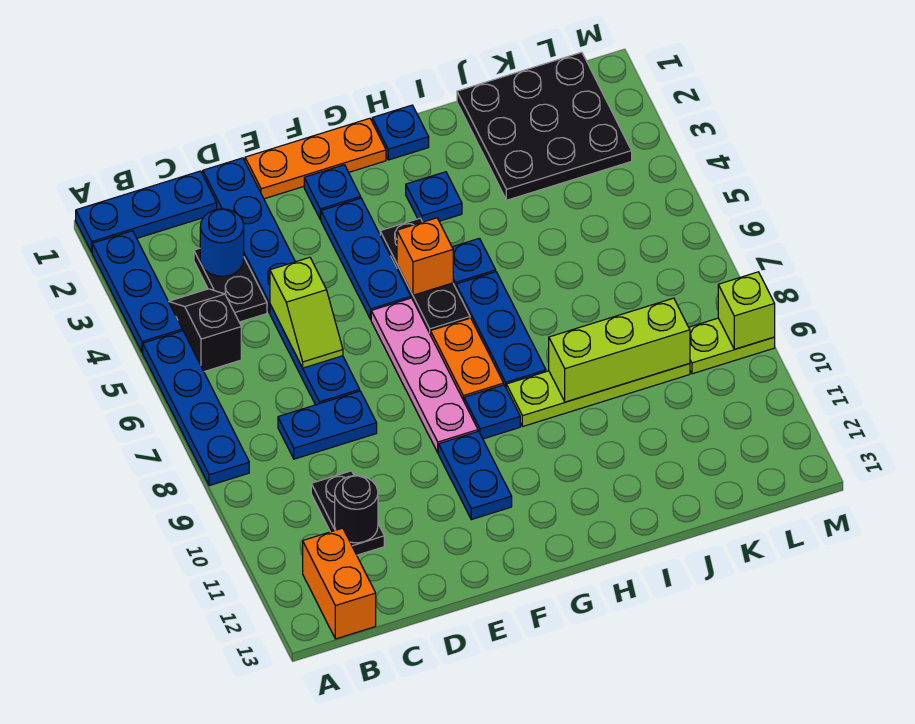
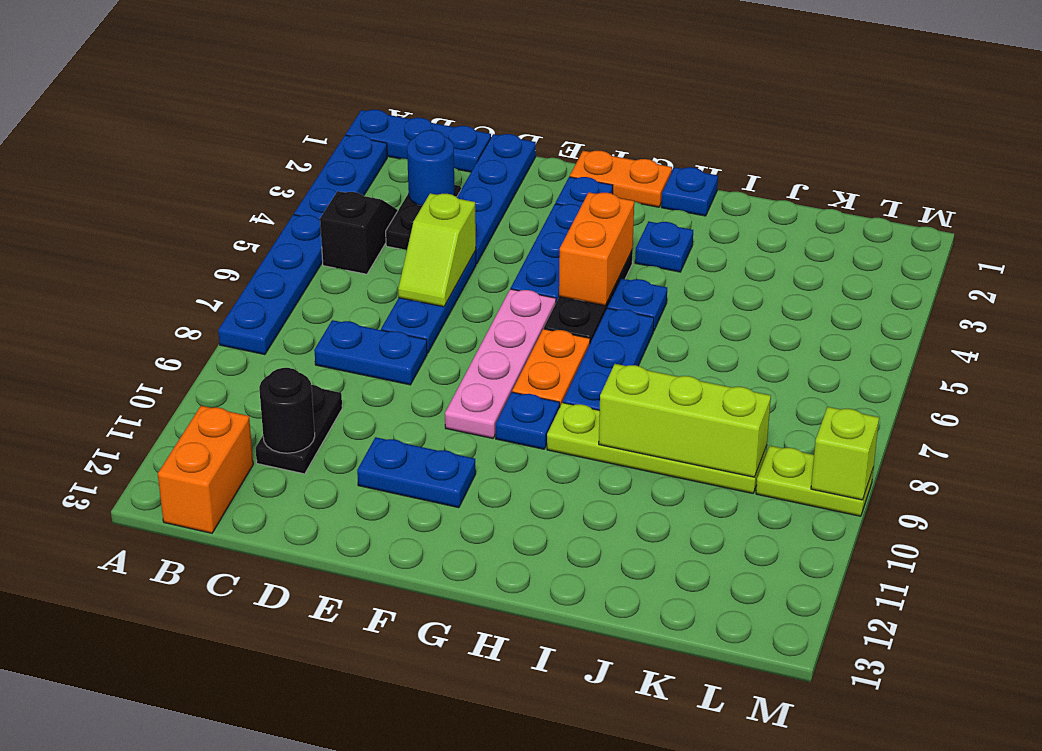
orange plate E1:G1 level 1 -> orange plate F1:G1 level 1
blue plate F10:F11 level 1 -> blue plate E11:F11 level 1
orange brick G5 level 2 -> orange brick G4:G5 level 2
black plate J1:L3 level 1 -> none

